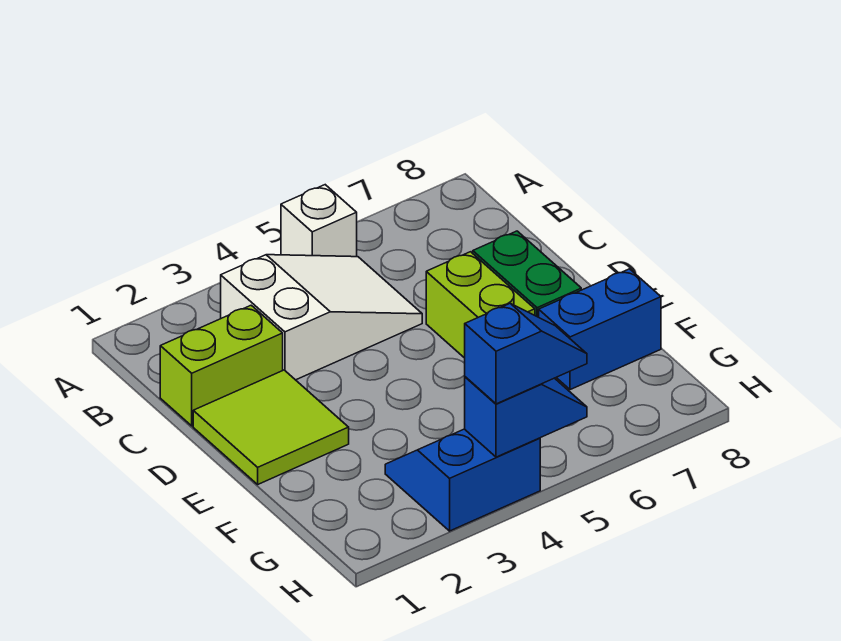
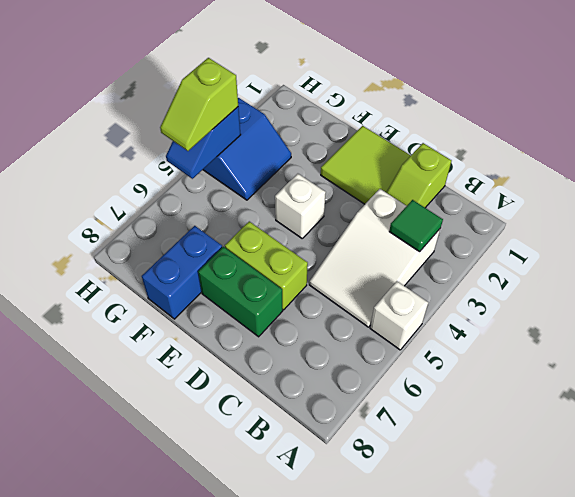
none -> green tile B3 level 2
lime brick C1:C2 level 1 -> lime slope C1:C2 level 1 top 1
none -> white brick E4 level 1
blue slope H4:H5 level 3 top 4 -> lime slope H4:H5 level 3 top 4

